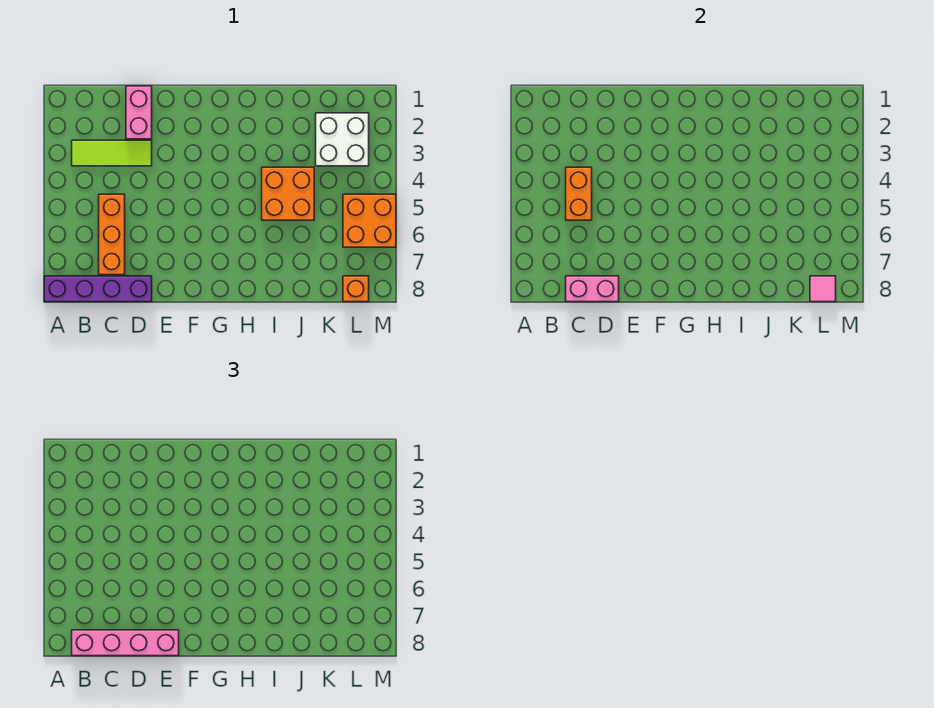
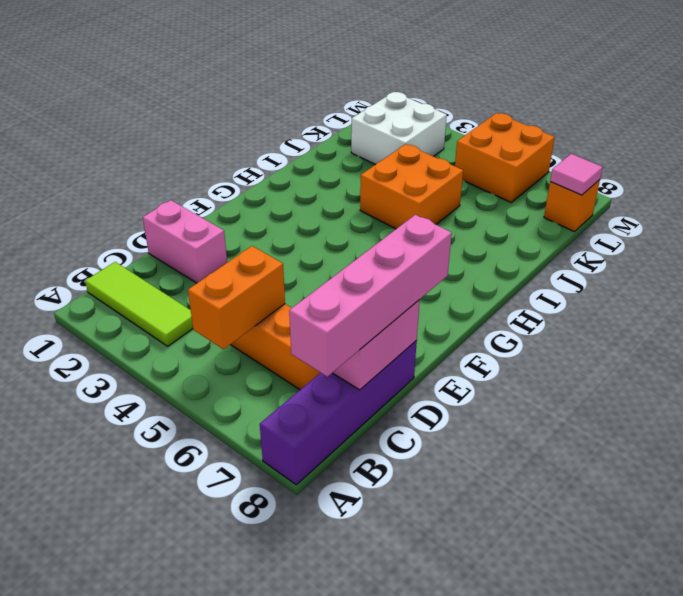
lime tile B3:D3 level 1 -> lime tile B1:B3 level 1
orange brick C4:C5 level 2 -> orange brick B5:C5 level 2

